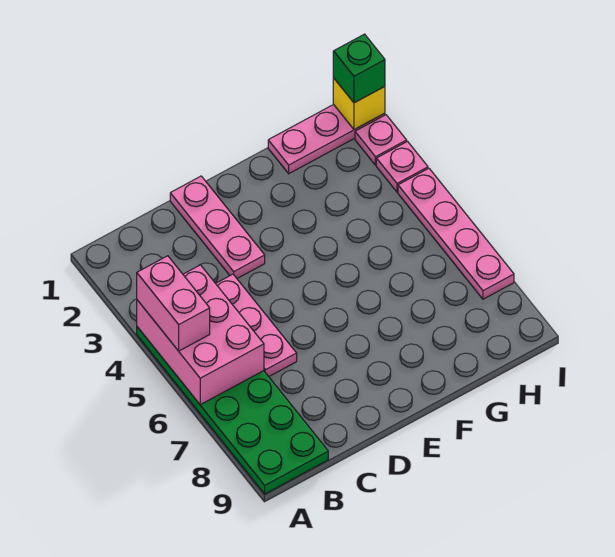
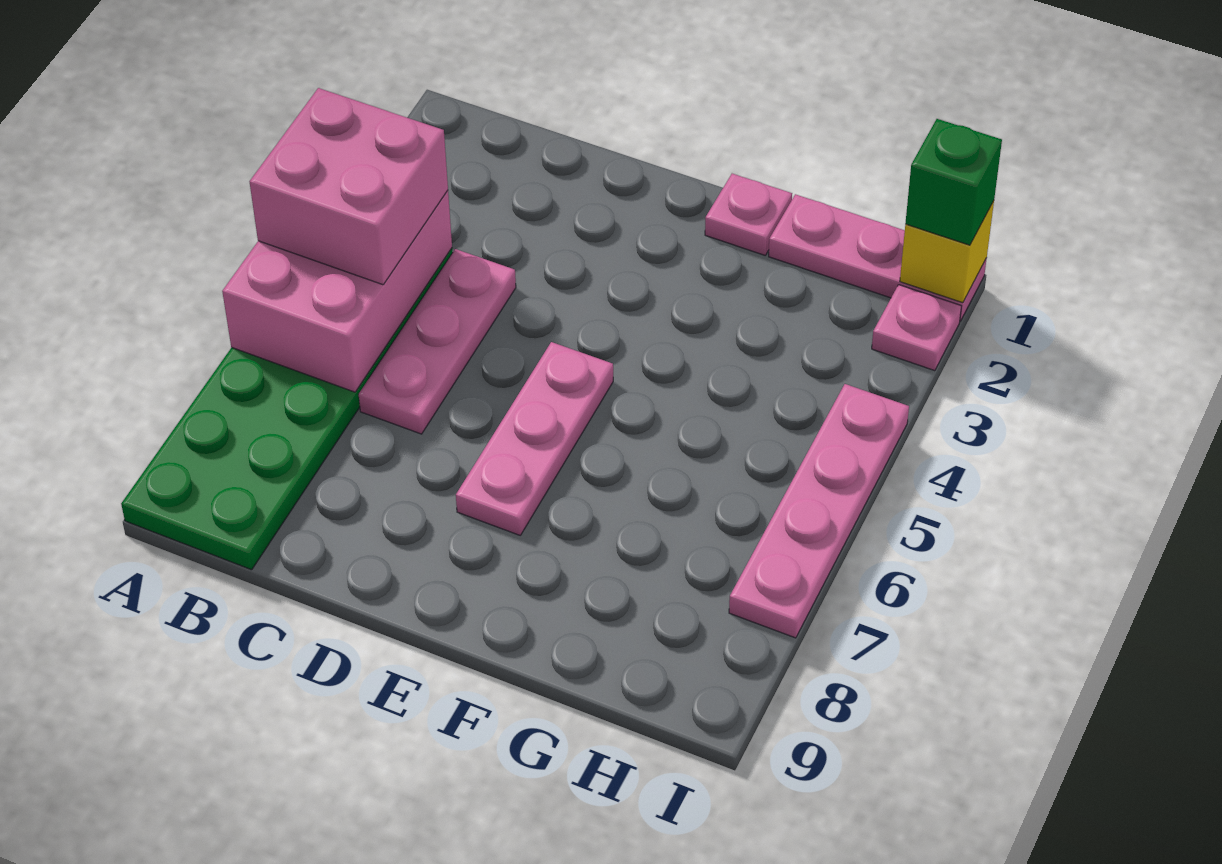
pink brick A4:A5 level 3 -> pink brick A4:B5 level 3
pink plate D1:D3 level 1 -> pink plate E5:E7 level 1
pink plate I3 level 1 -> pink plate F1 level 1

